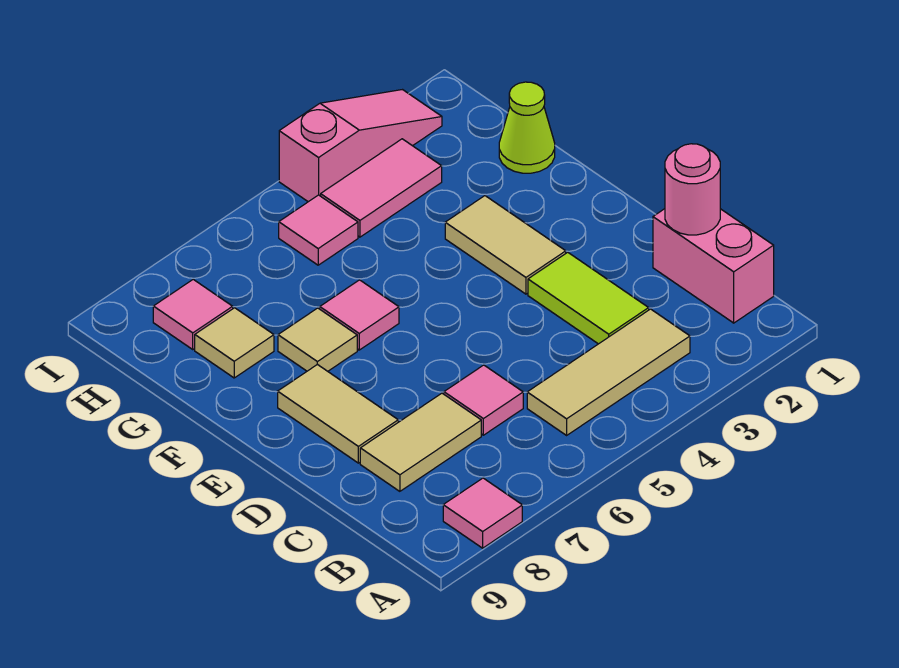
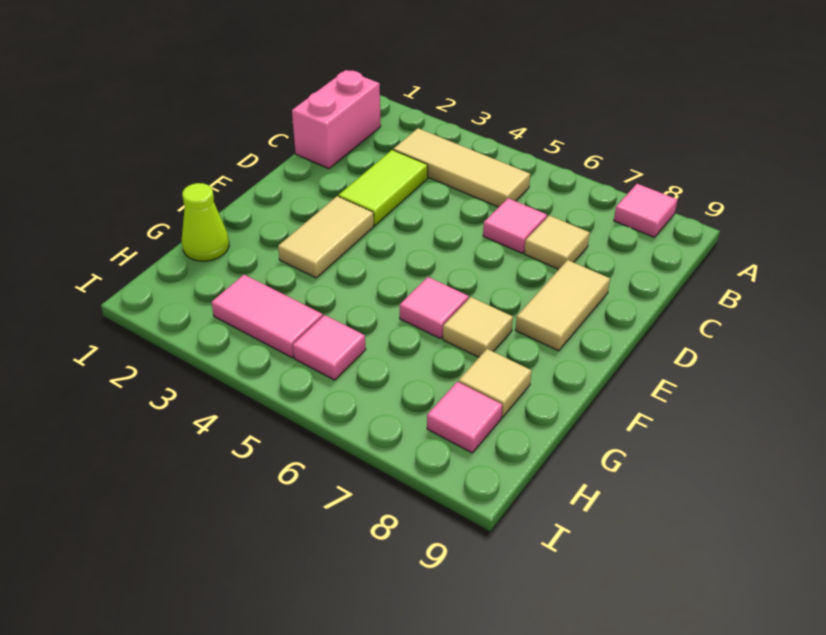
pink round brick C1 level 2 -> none
tan tile C7:C8 level 1 -> tan tile C7 level 1
pink slope I2:I4 level 1 top 4 -> none

